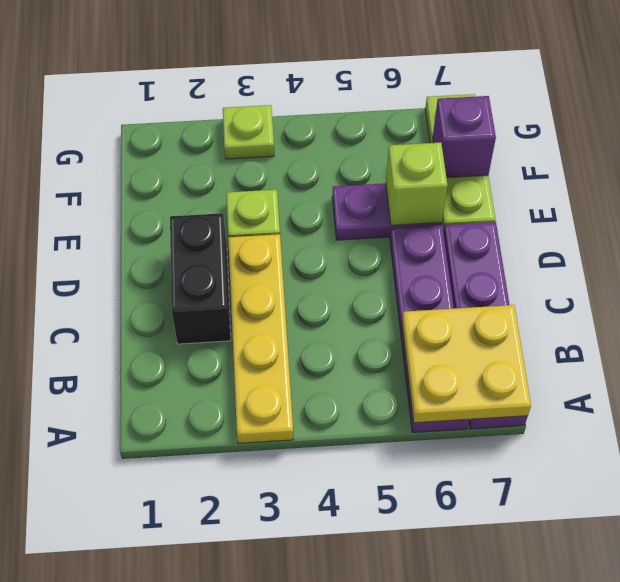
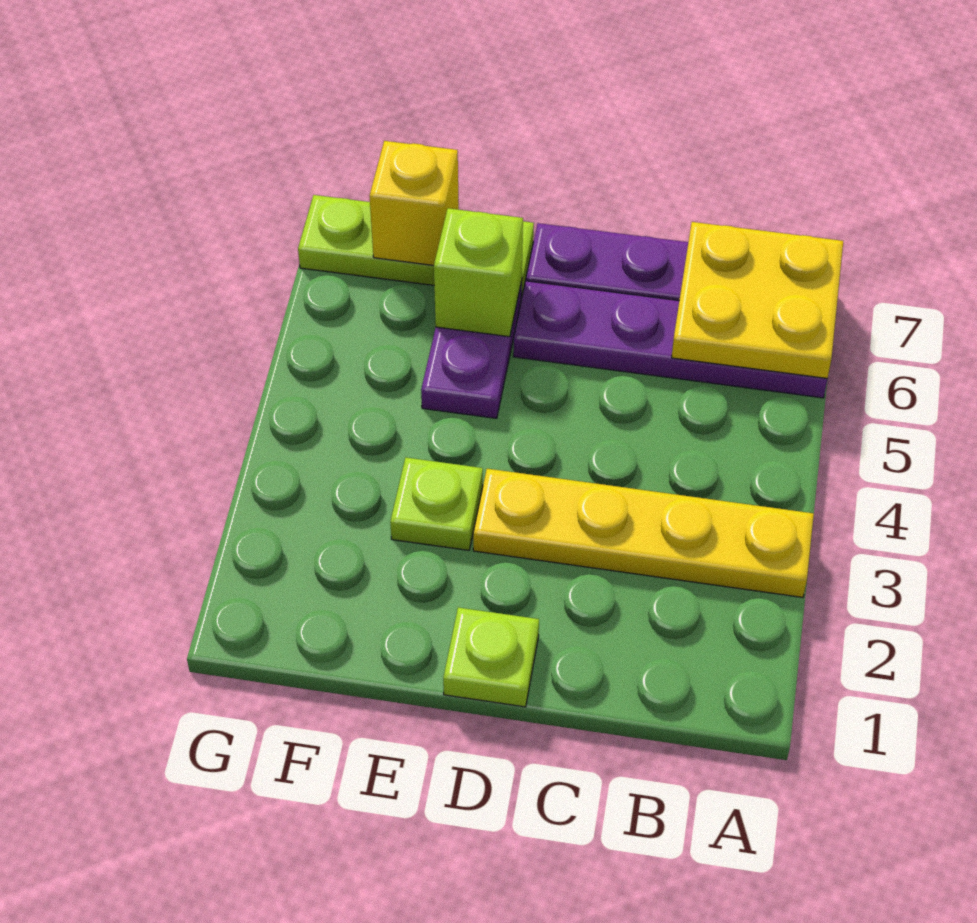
black brick C2:D2 level 1 -> none
purple brick F7 level 2 -> yellow brick F7 level 2
lime plate G3 level 1 -> lime plate D1 level 1

